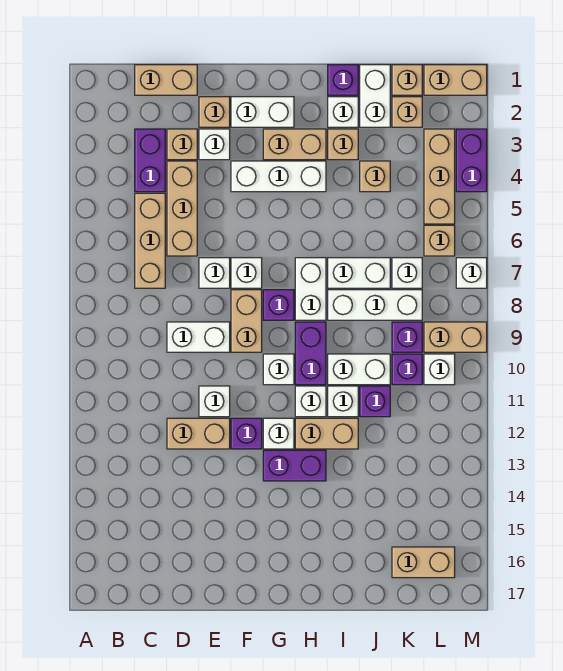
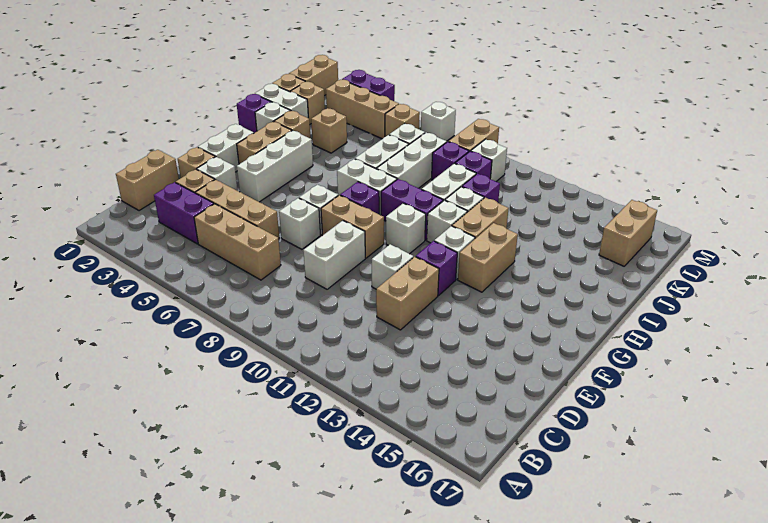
purple brick G13:H13 level 1 -> tan brick G13:H13 level 1

